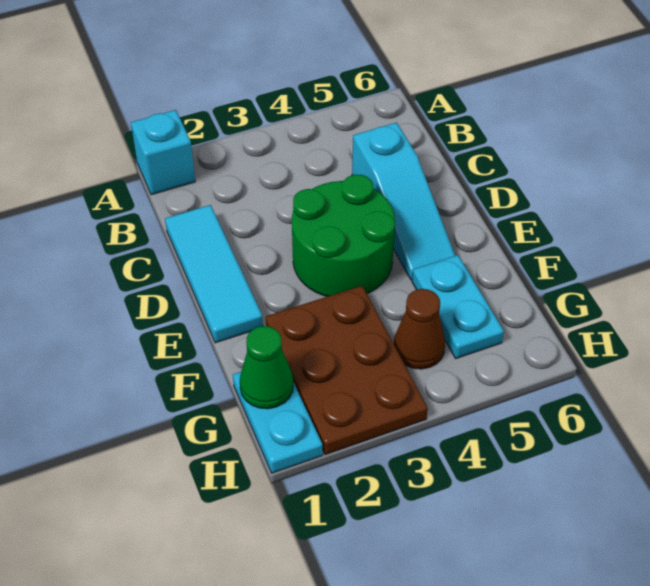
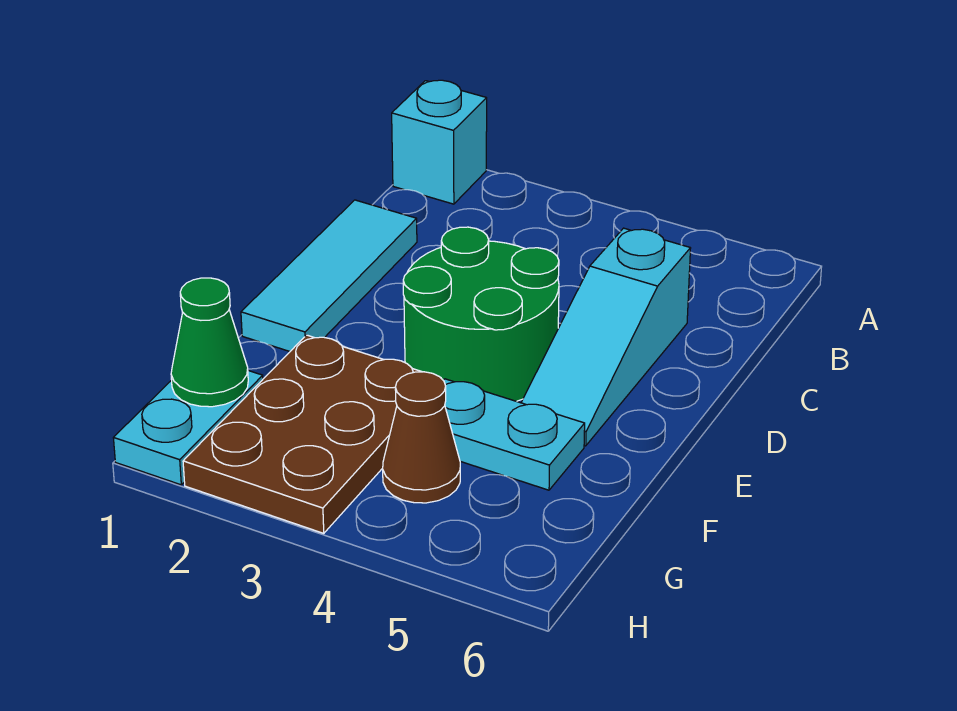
cyan plate F5:G5 level 1 -> cyan plate F4:F5 level 1

